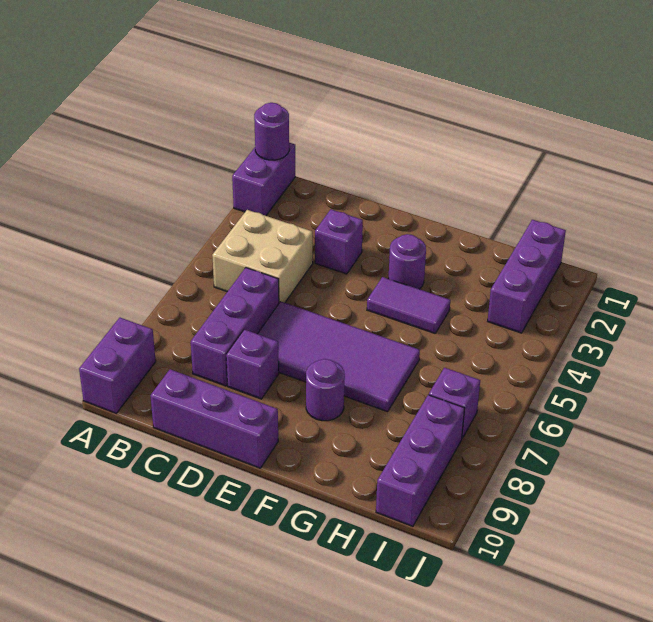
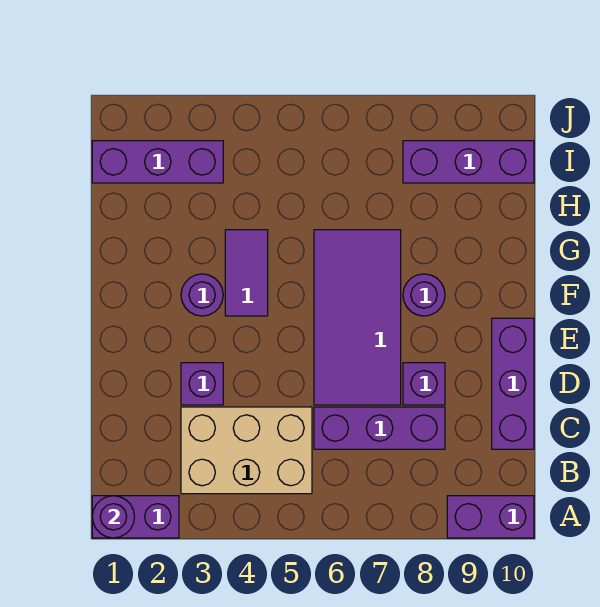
tan brick B4:C5 level 1 -> tan brick B3:C5 level 1
purple brick I7 level 1 -> none

